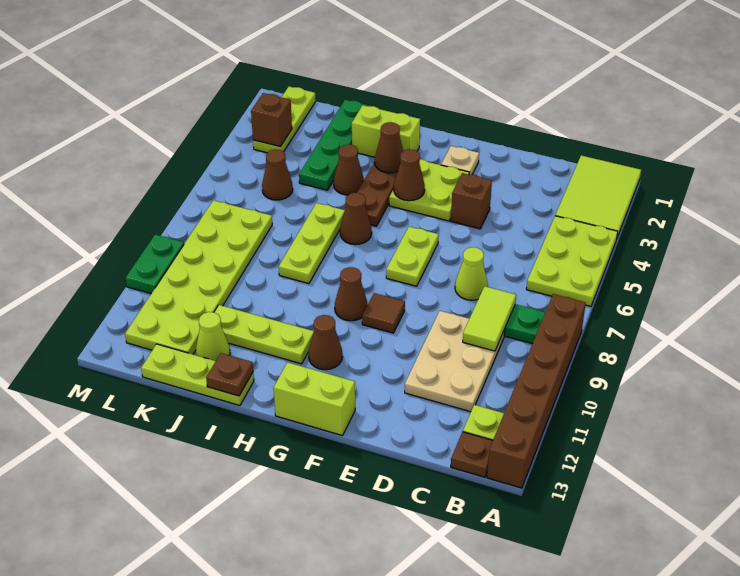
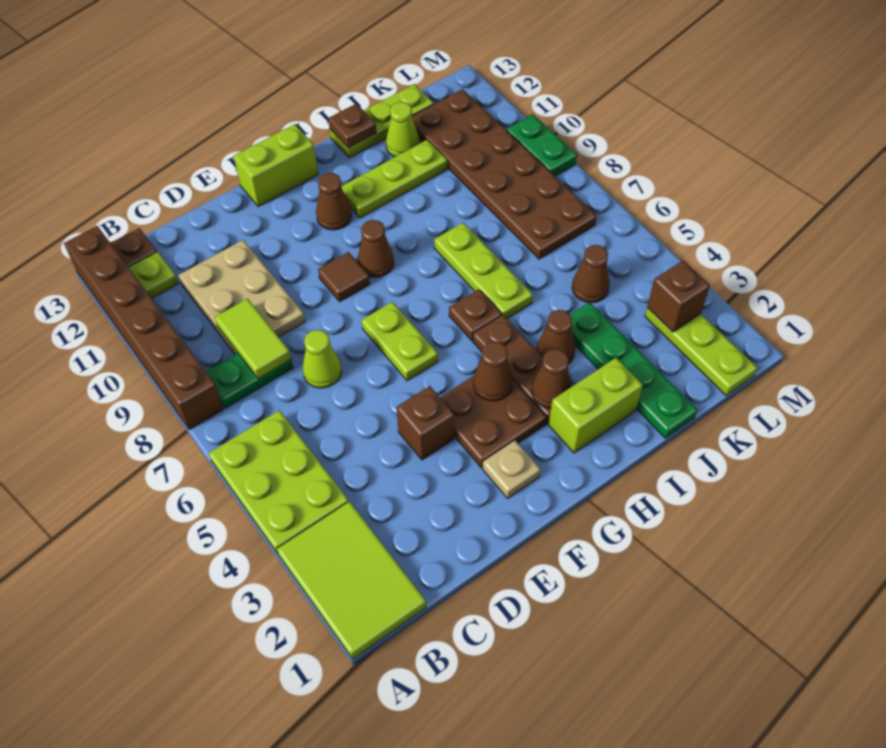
lime plate F3:G4 level 1 -> brown plate F3:G4 level 1
brown cone H6 level 1 -> brown plate H6 level 1
lime plate K7:L12 level 1 -> brown plate K7:L12 level 1

